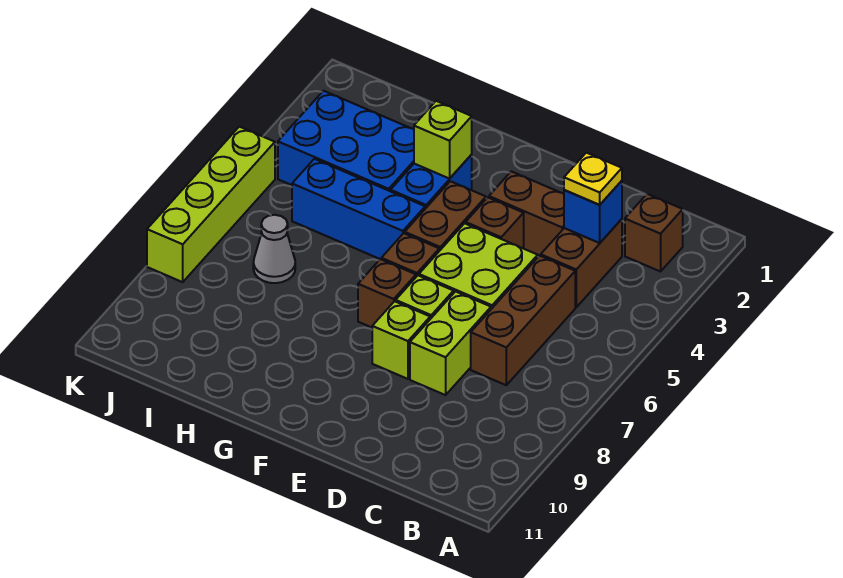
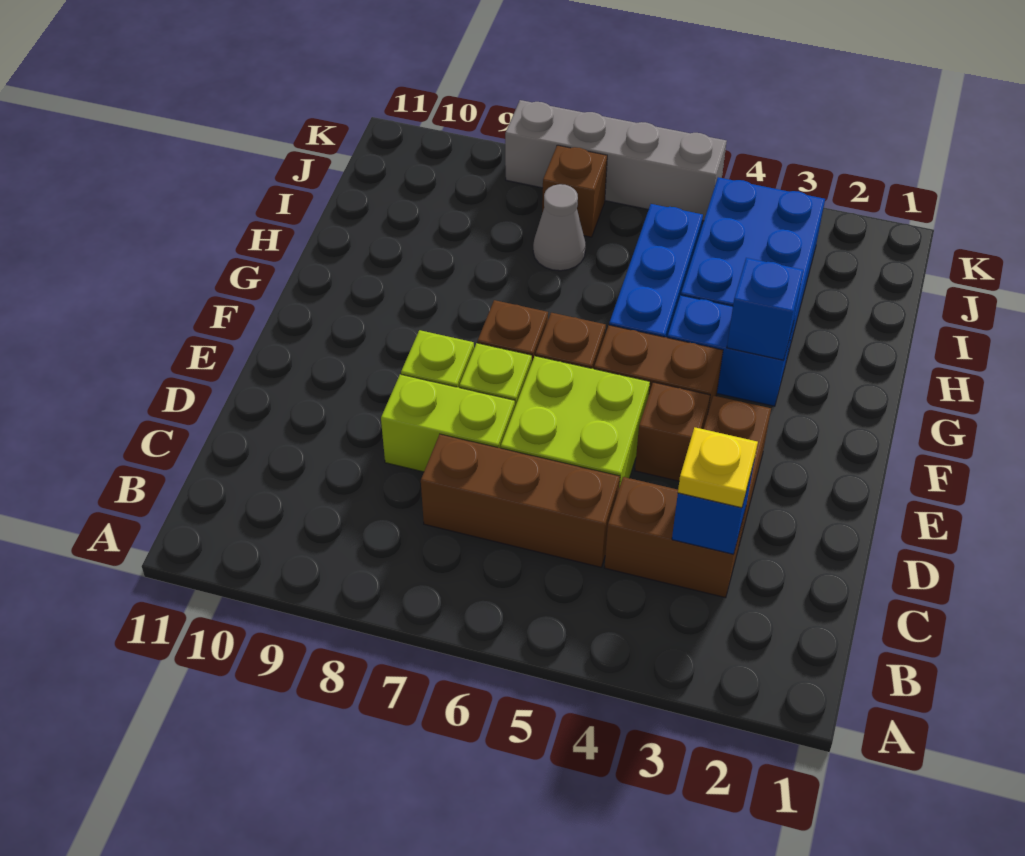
brown brick B2 level 1 -> brown brick J7 level 1
lime brick G3 level 2 -> blue brick G3 level 2
lime brick K5:K8 level 1 -> grey brick K5:K8 level 1

